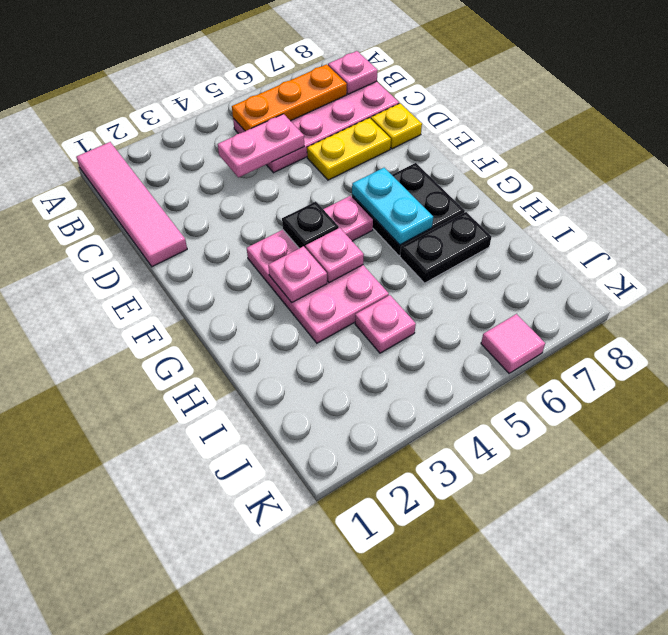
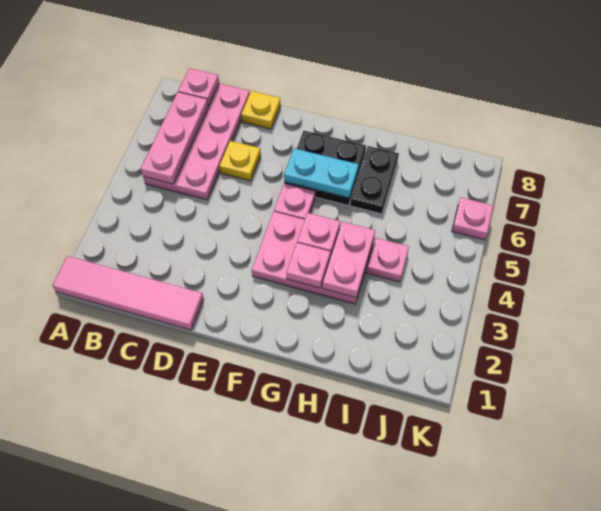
orange plate B5:B7 level 2 -> pink plate B5:B7 level 2
pink plate C4:C5 level 2 -> pink plate H3:H4 level 2
yellow plate D6:D7 level 1 -> yellow plate D6 level 1
black plate F4 level 2 -> none
pink tile K6 level 1 -> pink plate K6 level 1

